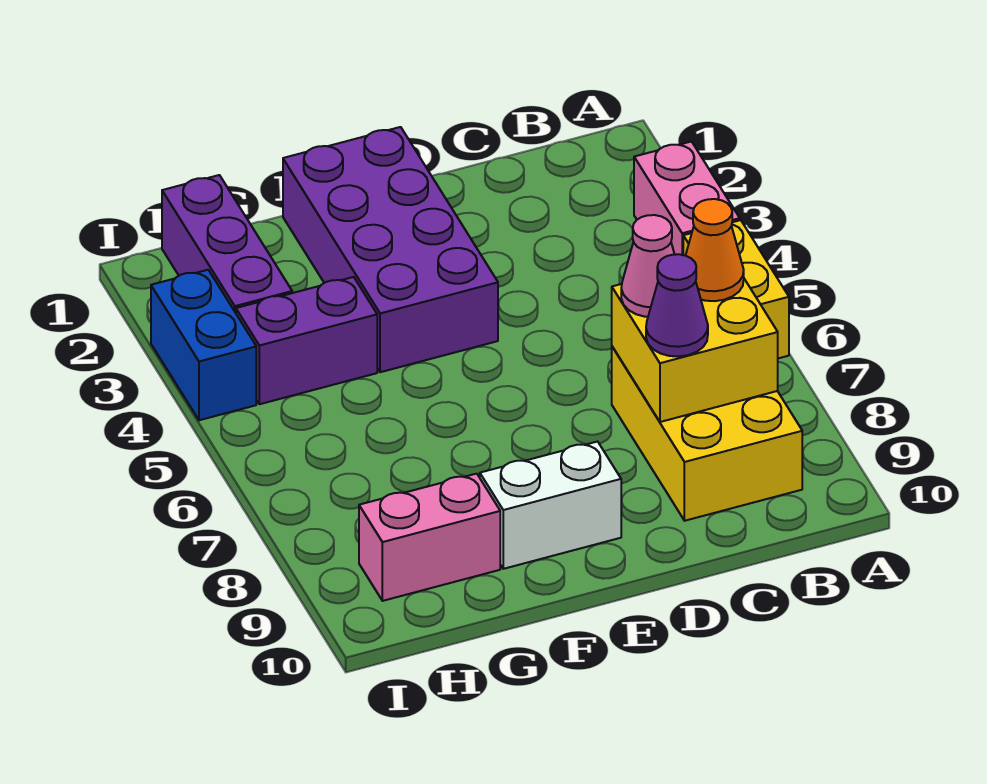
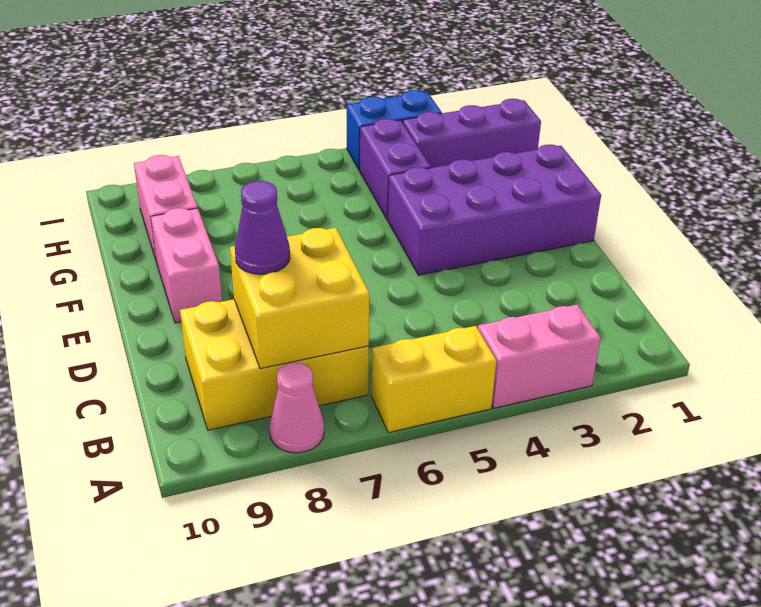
orange cone B7 level 3 -> none
pink cone C7 level 3 -> pink cone A8 level 1
white brick E9:F9 level 1 -> pink brick E9:F9 level 1

